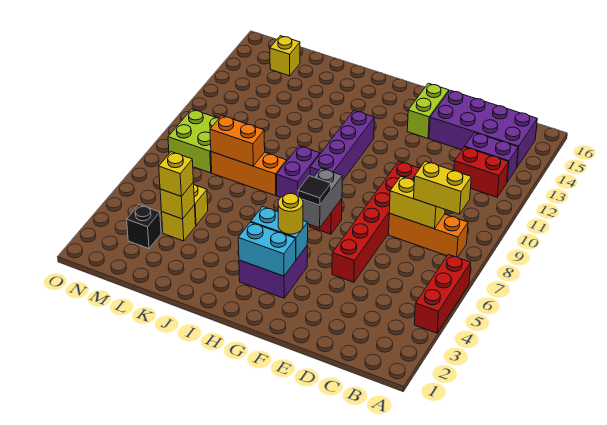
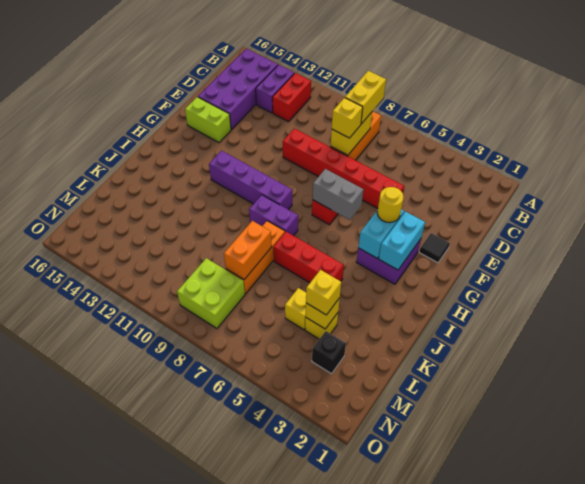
red brick A4:A6 level 1 -> red brick J5:J7 level 1
black tile G6 level 3 -> black tile F2 level 1
yellow brick M15 level 1 -> yellow brick D8 level 3

